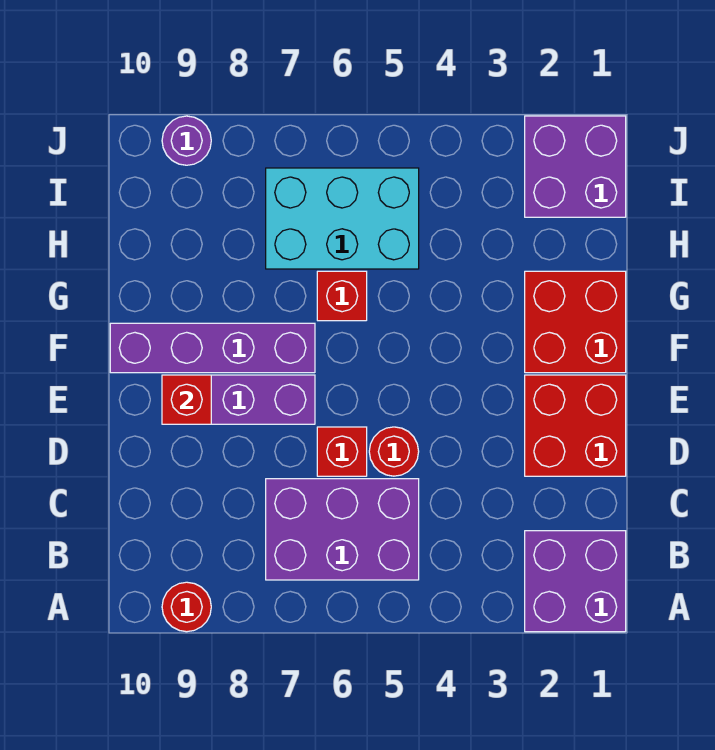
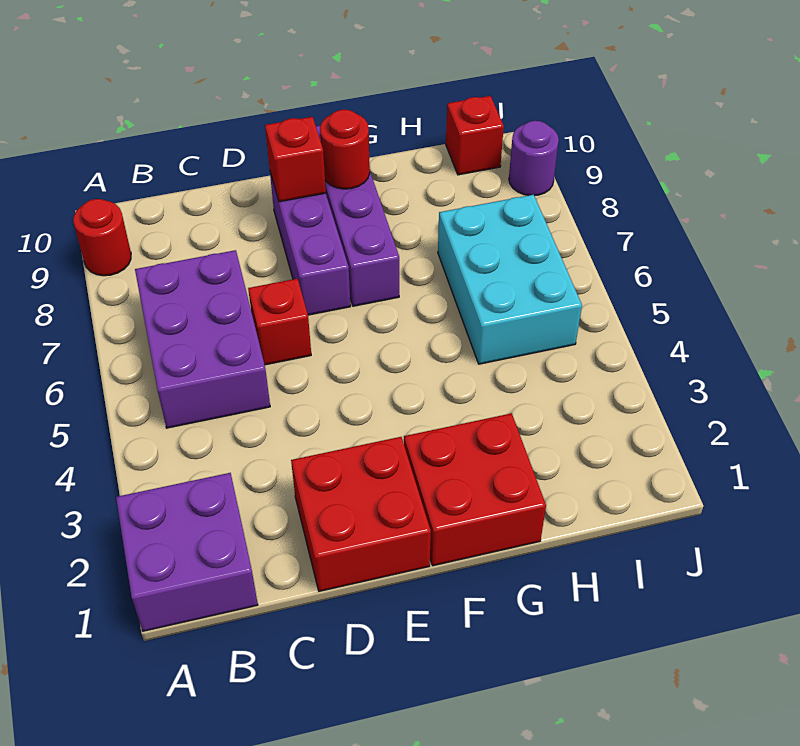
red round brick D5 level 1 -> red round brick F9 level 2
red brick G6 level 1 -> red brick I10 level 1
purple brick I1:J2 level 1 -> none

